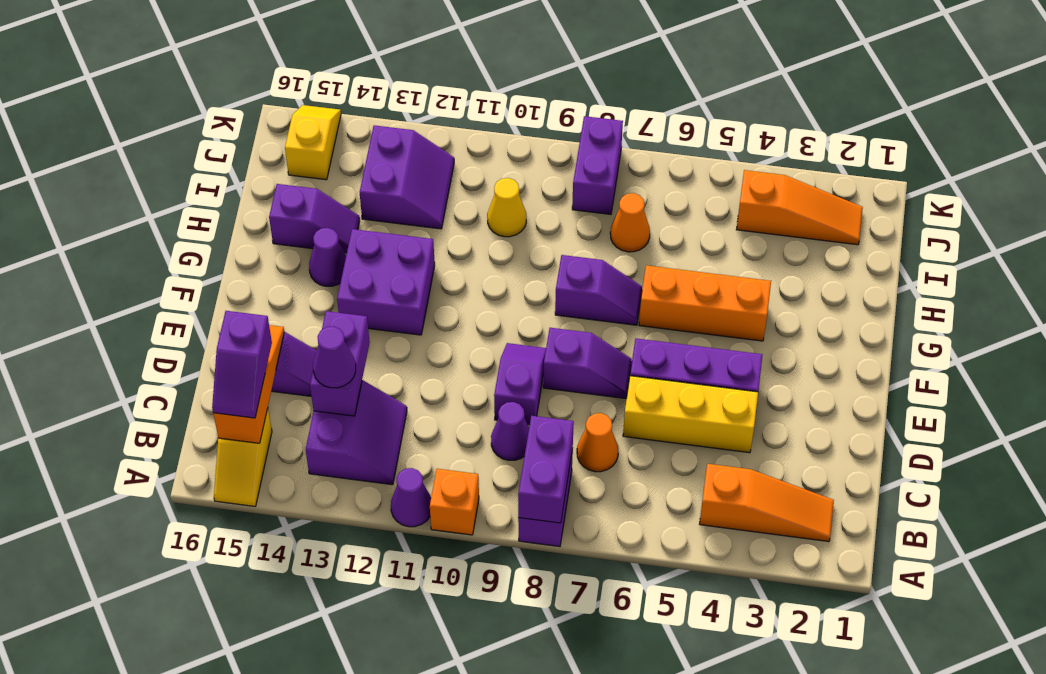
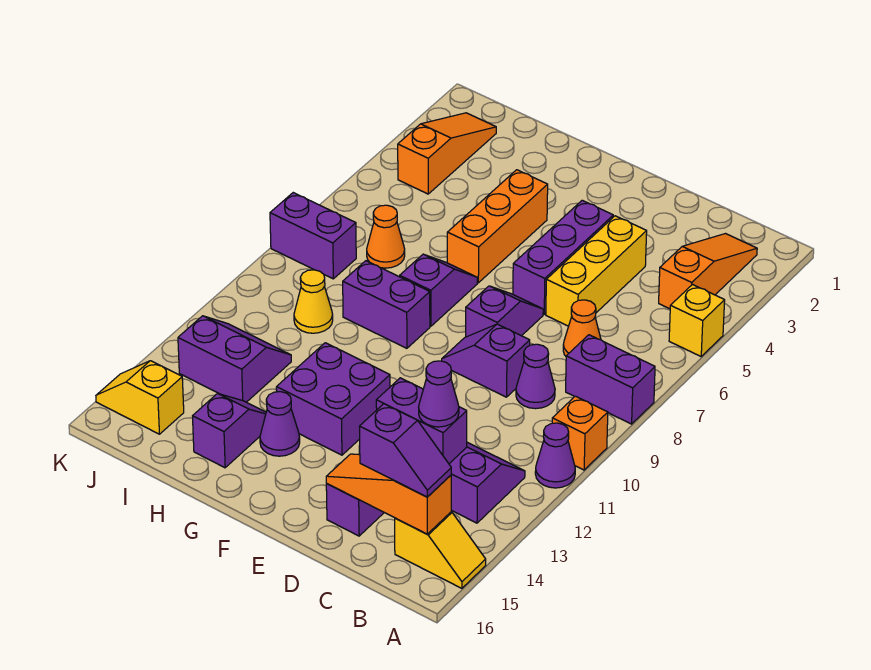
none -> yellow brick A5 level 1
purple brick A8:B8 level 2 -> purple brick G9:H9 level 1

